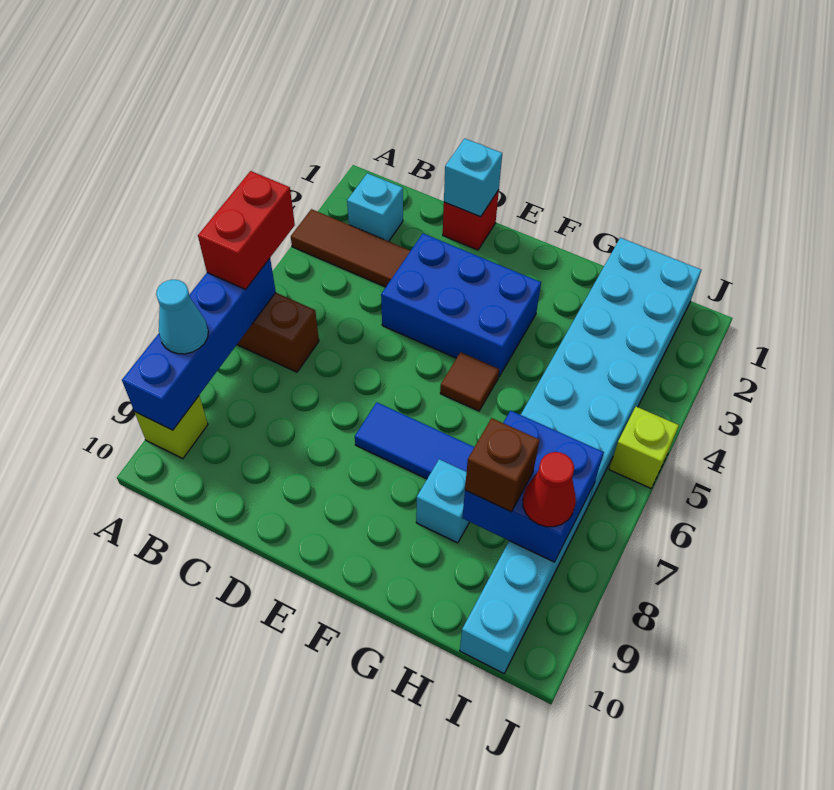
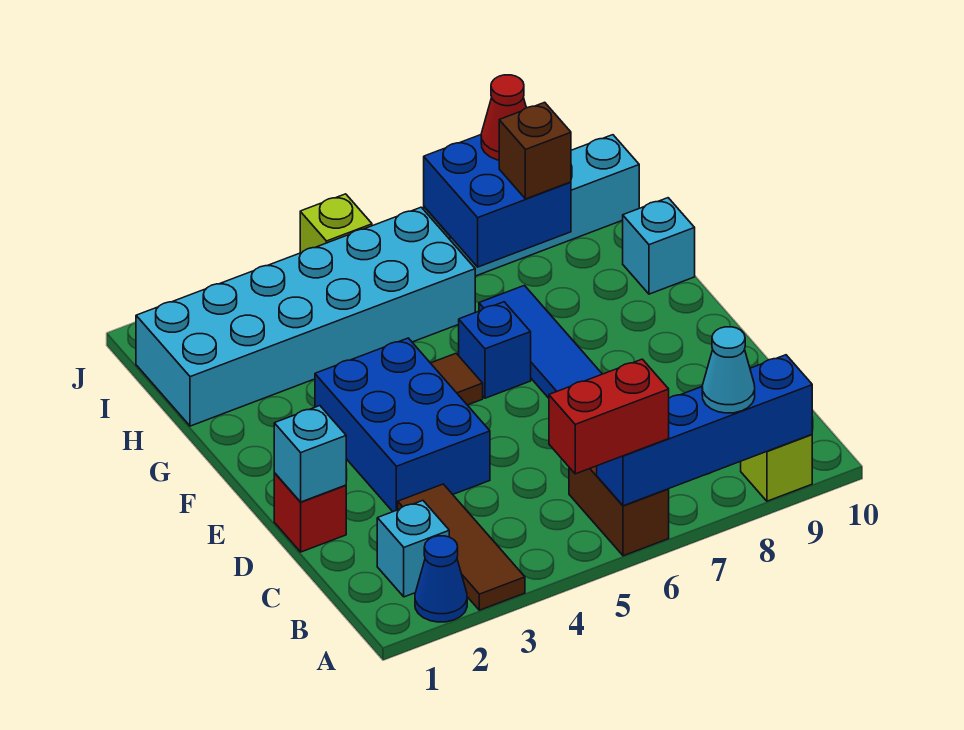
none -> blue cone A2 level 1
none -> blue brick F6 level 1
cyan brick G8 level 1 -> cyan brick G10 level 1

